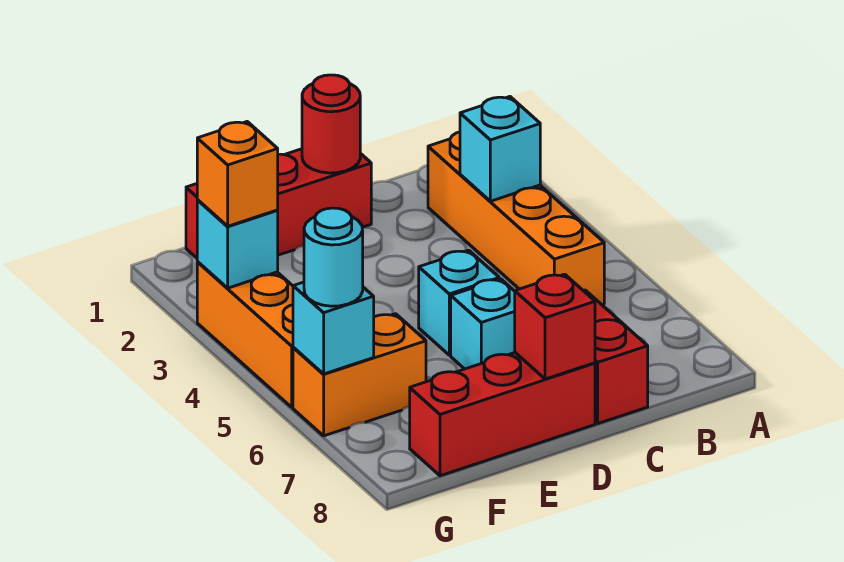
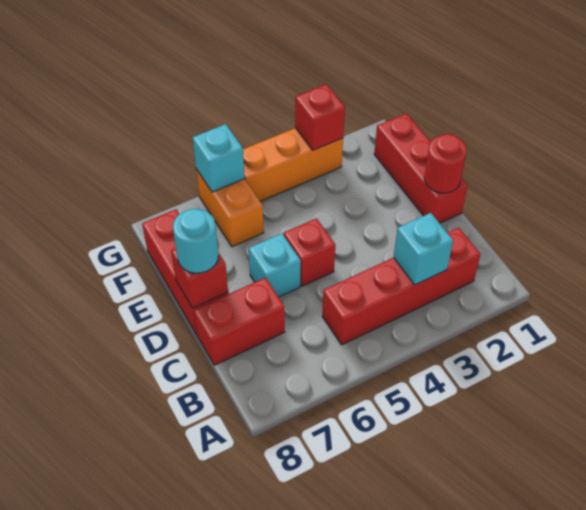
orange brick B2:B5 level 1 -> red brick B2:B5 level 1
cyan brick D5 level 1 -> red brick D5 level 1
cyan brick G3 level 2 -> red brick G3 level 2
orange brick G3 level 3 -> none
cyan round brick G6 level 3 -> cyan round brick D8 level 3

